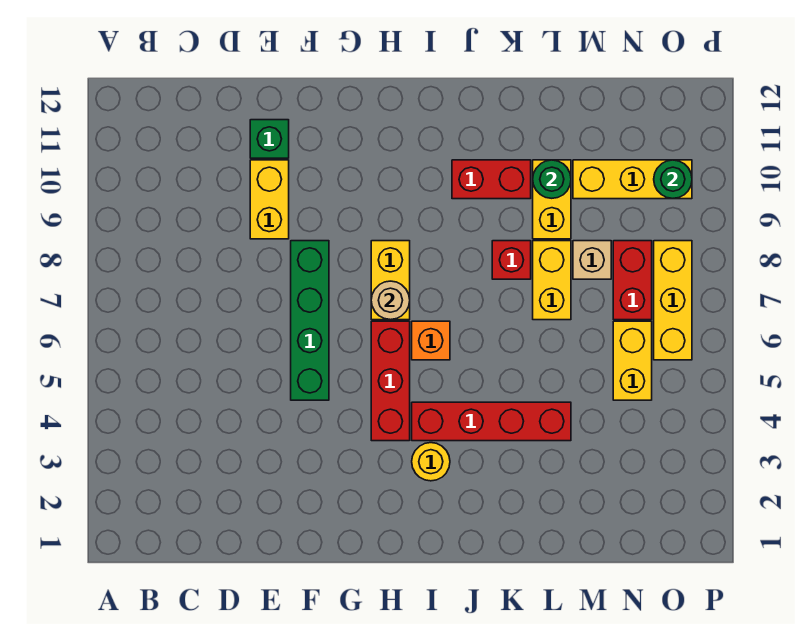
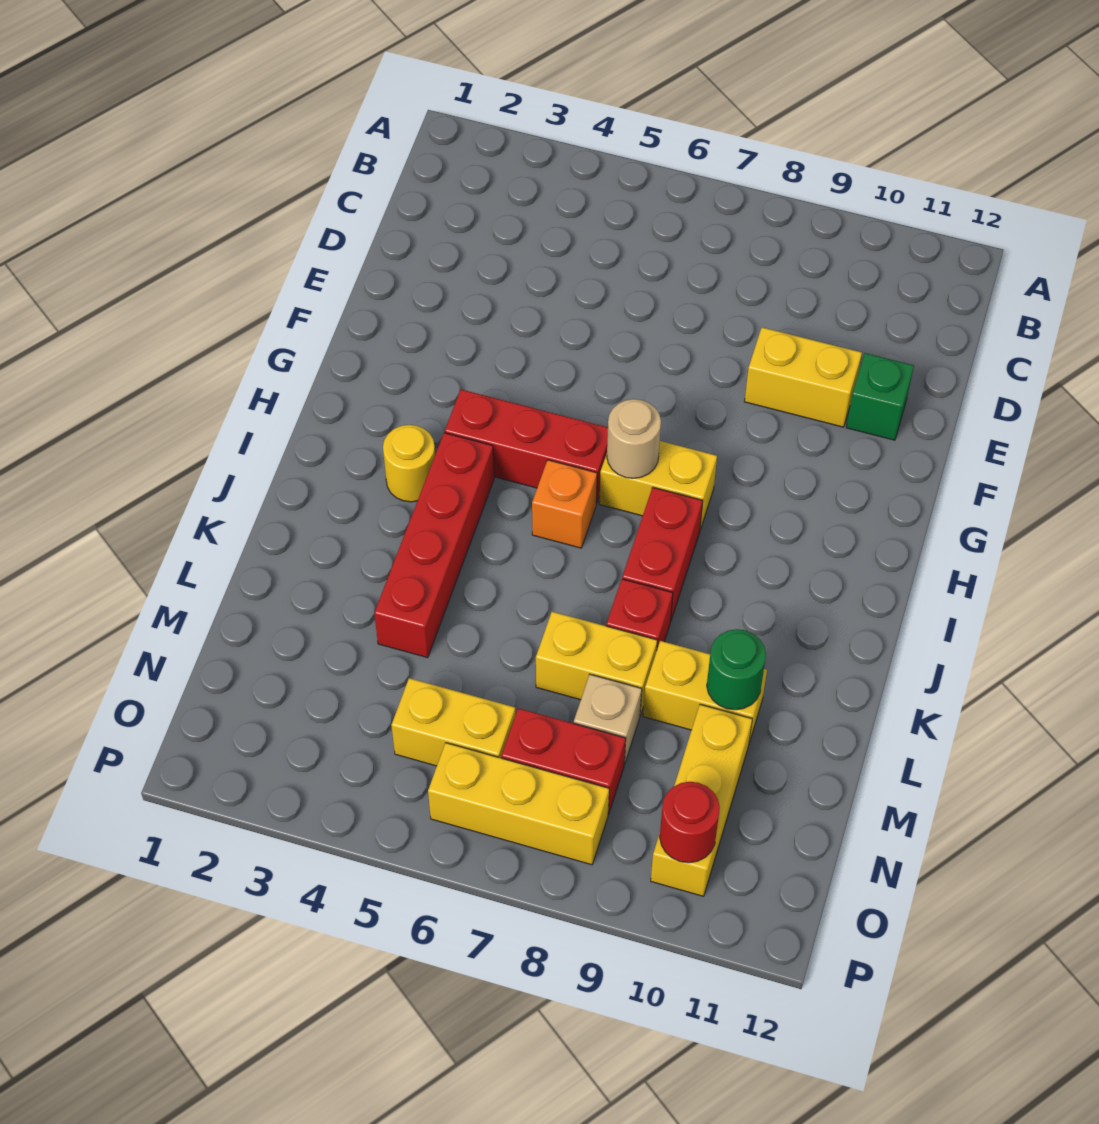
green brick F5:F8 level 1 -> none
red brick J10:K10 level 1 -> red brick I8:J8 level 1
green round brick O10 level 2 -> red round brick O10 level 2

